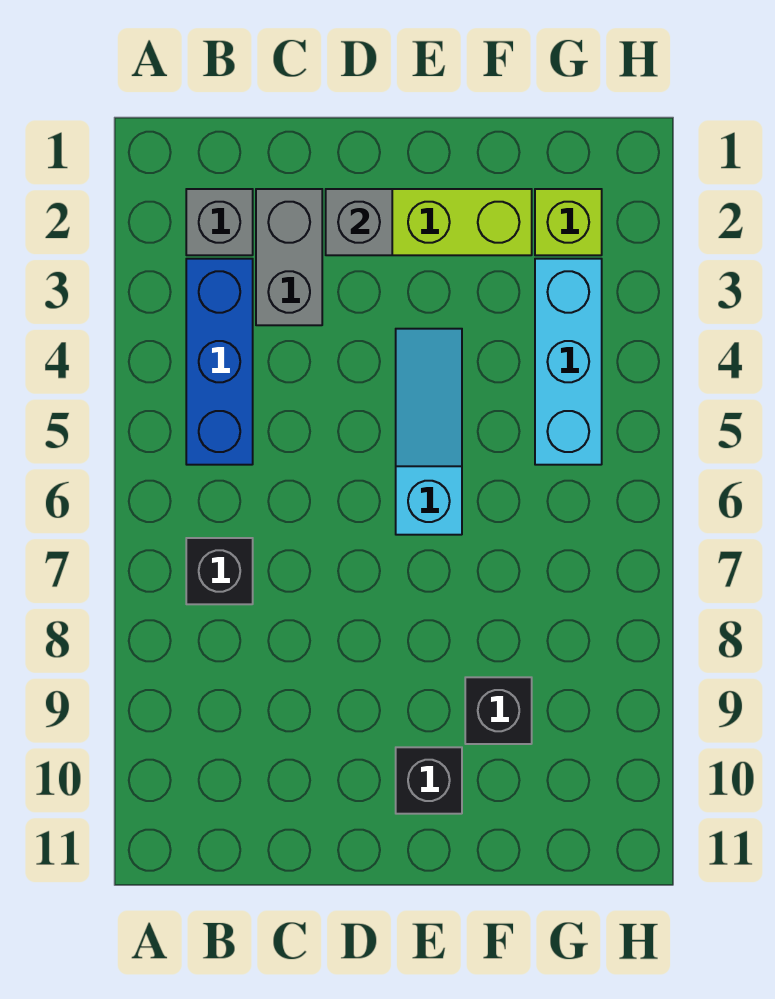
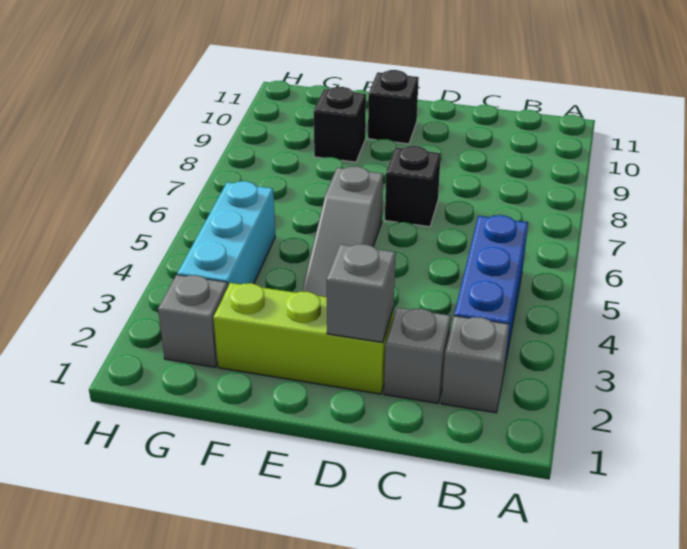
black brick B7 level 1 -> black brick D7 level 1
grey brick C2:C3 level 1 -> grey brick C2 level 1
cyan slope E4:E6 level 1 top 6 -> grey slope E4:E6 level 1 top 6
lime brick G2 level 1 -> grey brick G2 level 1

